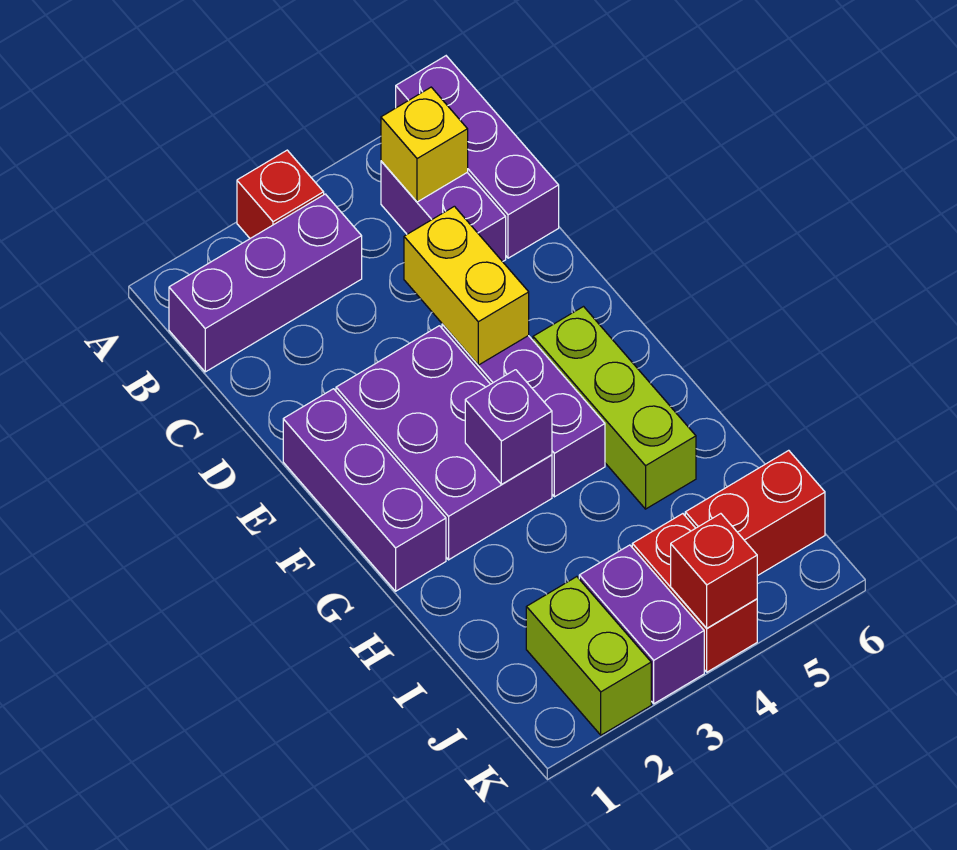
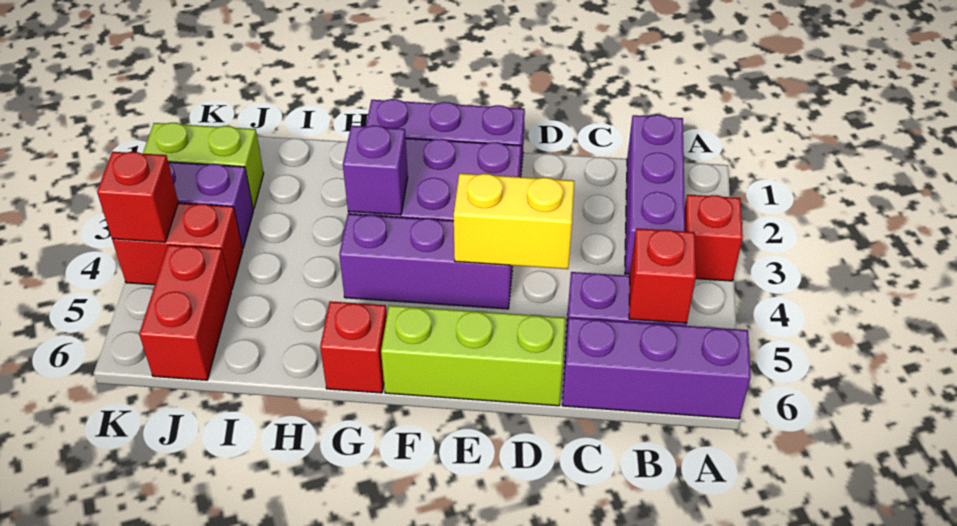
yellow brick B5 level 2 -> red brick B5 level 2
lime brick F5:H5 level 1 -> lime brick D6:F6 level 1
none -> red brick G6 level 1

